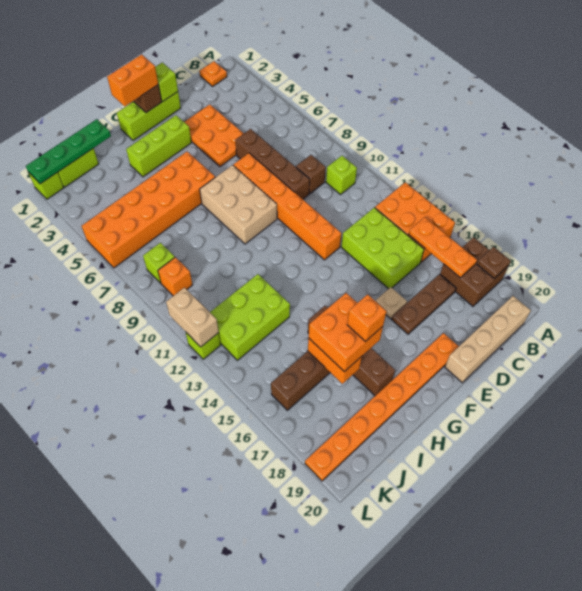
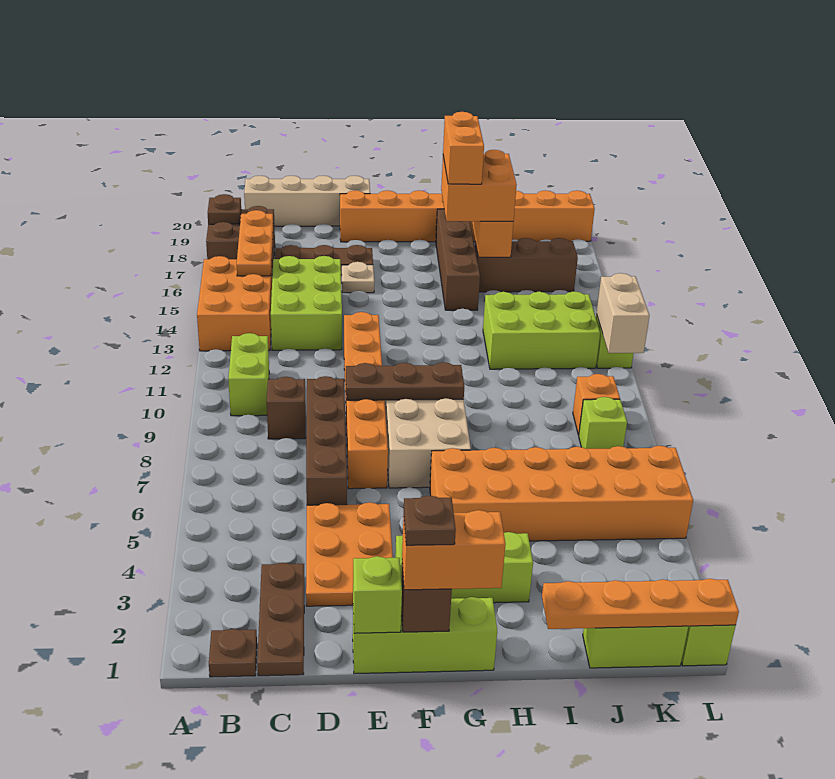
orange plate B1 level 1 -> brown plate B1 level 1
lime brick B10 level 1 -> lime brick B10:B11 level 1
none -> brown plate C1:C3 level 1
none -> brown plate E9:G9 level 2
orange plate E19:L19 level 1 -> orange brick E19:L19 level 1
none -> brown plate F1 level 4
orange brick H17 level 4 -> orange brick H16:H17 level 4
green plate I1:L1 level 2 -> orange plate I1:L1 level 2

